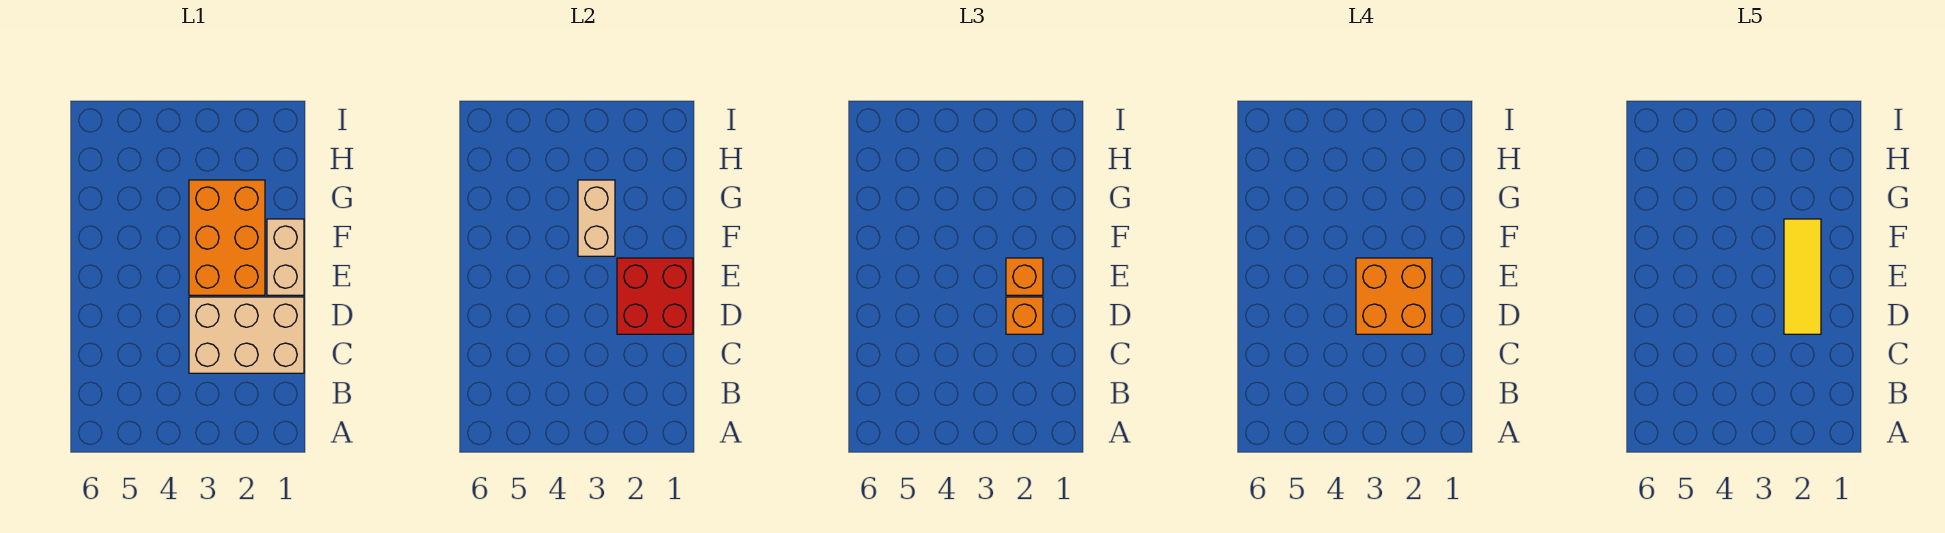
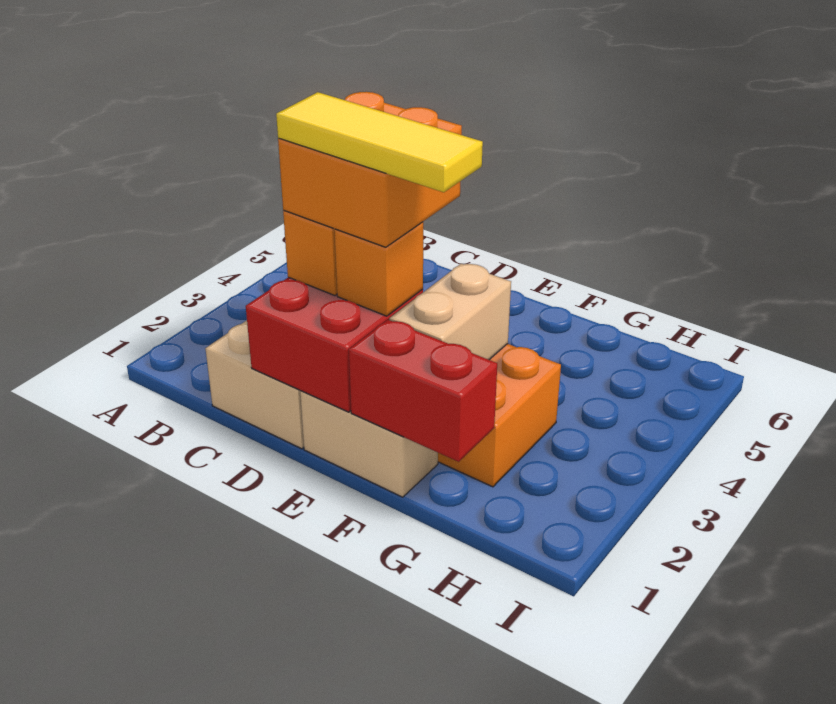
none -> red brick F1:G1 level 2
tan brick F3:G3 level 2 -> tan brick F2:F3 level 2

